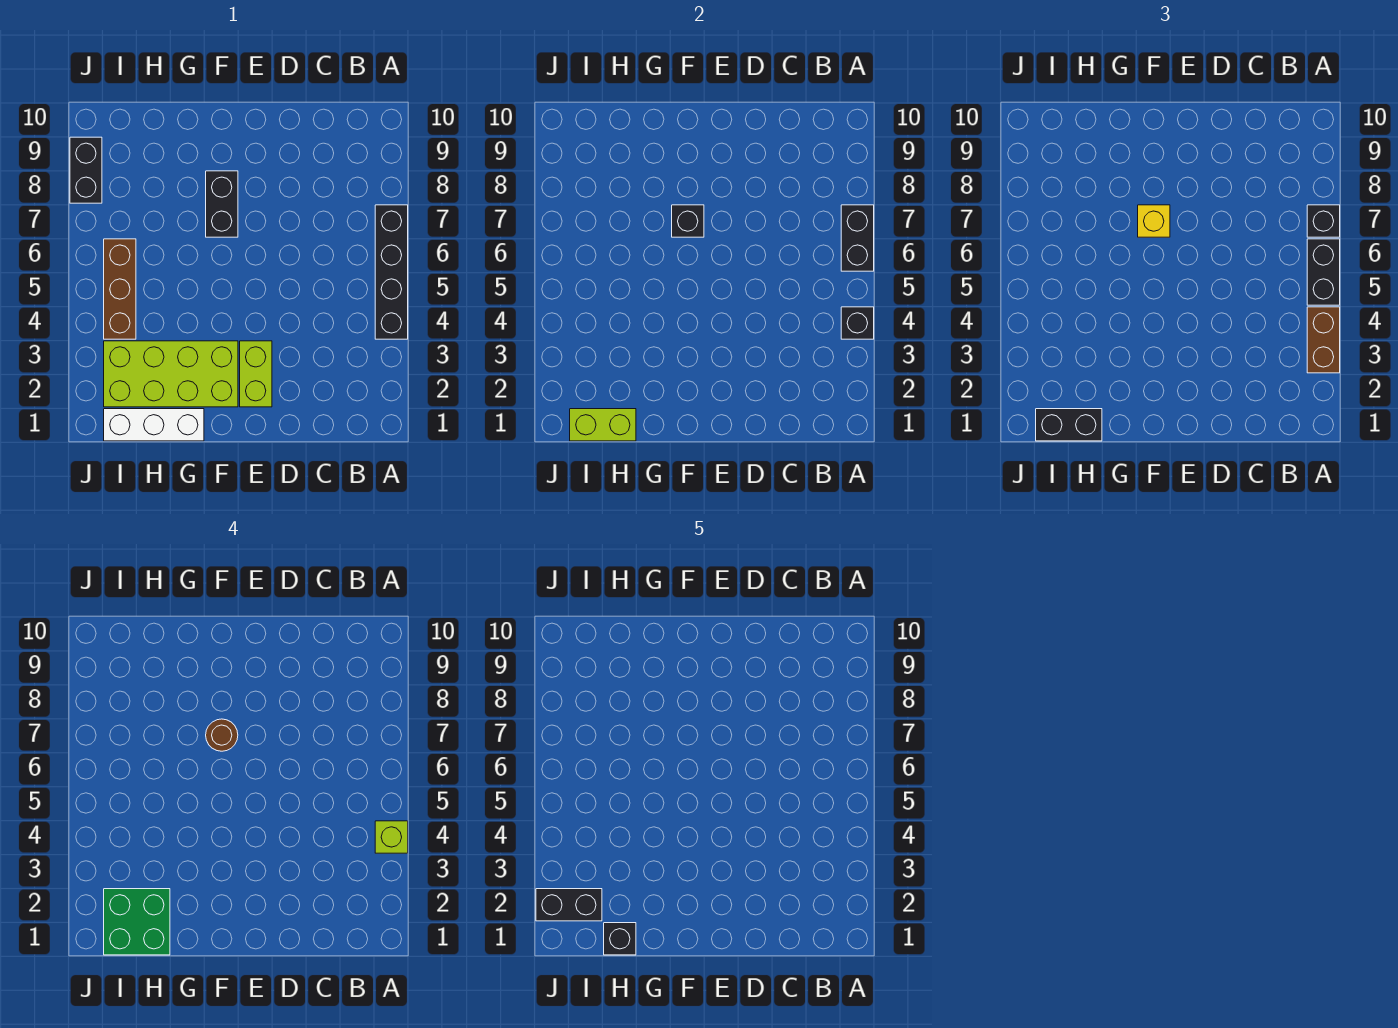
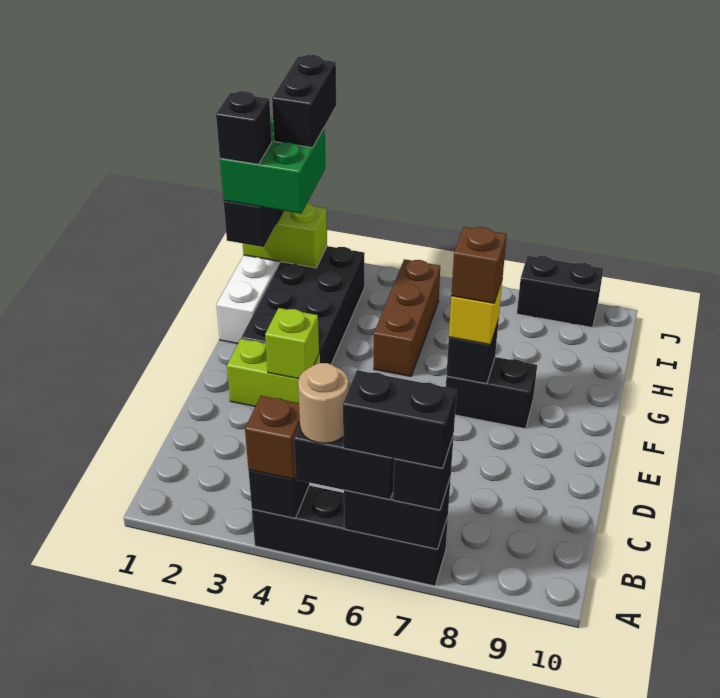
brown brick A3:A4 level 3 -> brown brick A4 level 3
lime brick A4 level 4 -> lime brick E3 level 2
none -> tan round brick A5 level 4
none -> black brick A6:A7 level 4
lime brick F2:I3 level 1 -> black brick F2:I3 level 1
brown round brick F7 level 4 -> brown brick F7 level 4
lime brick H1:I1 level 2 -> lime brick I1:I2 level 2
brown brick I4:I6 level 1 -> brown brick G5:I5 level 1

